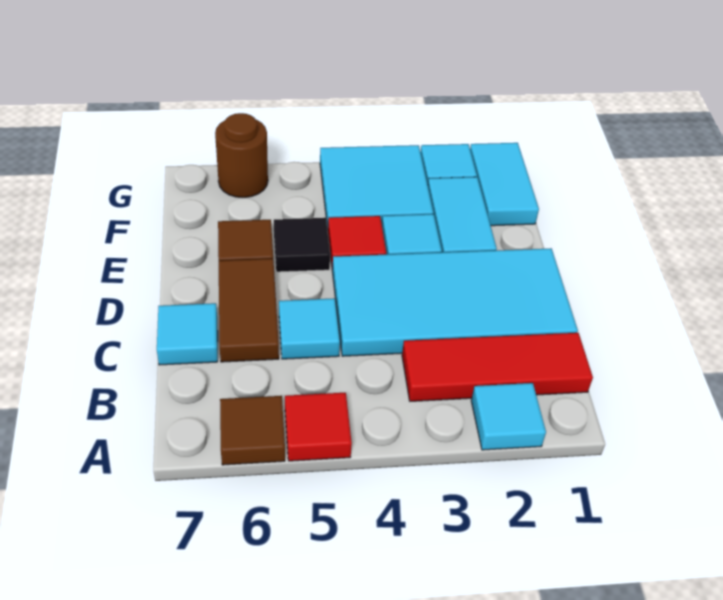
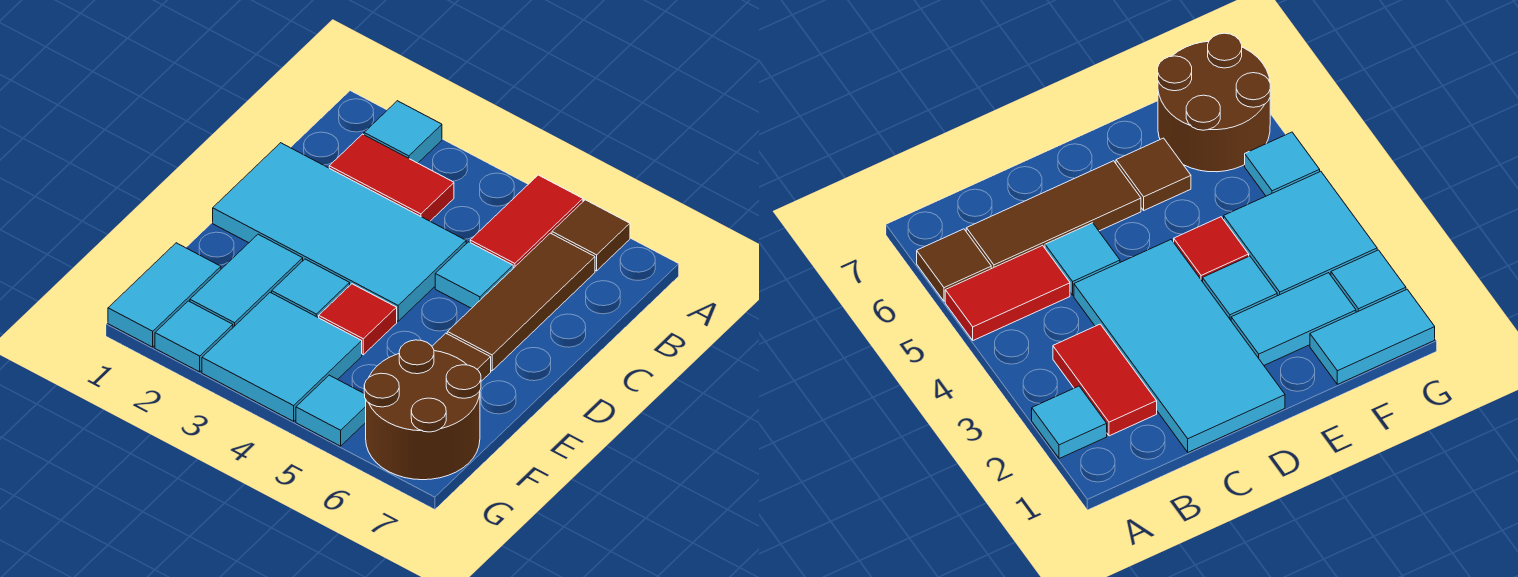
red tile A5 level 1 -> red tile A5:B5 level 1
red tile B1:B3 level 1 -> red tile B2:B3 level 1
brown tile C6:D6 level 1 -> brown tile B6:D6 level 1
cyan tile C7 level 1 -> cyan tile G5 level 1
black tile E5 level 1 -> none
brown round brick G6 level 1 -> brown round brick F6:G7 level 1

